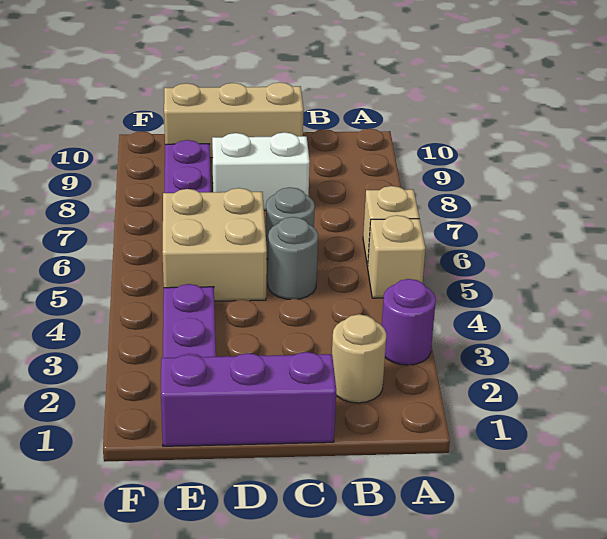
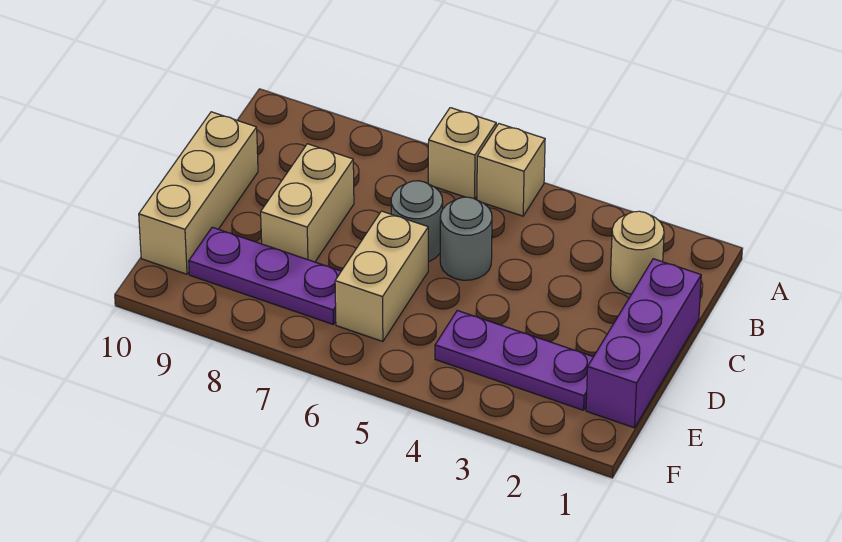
purple round brick A3 level 1 -> none
white brick C8:D8 level 1 -> tan brick C8:D8 level 1
tan brick D5:E6 level 1 -> tan brick D6:E6 level 1

